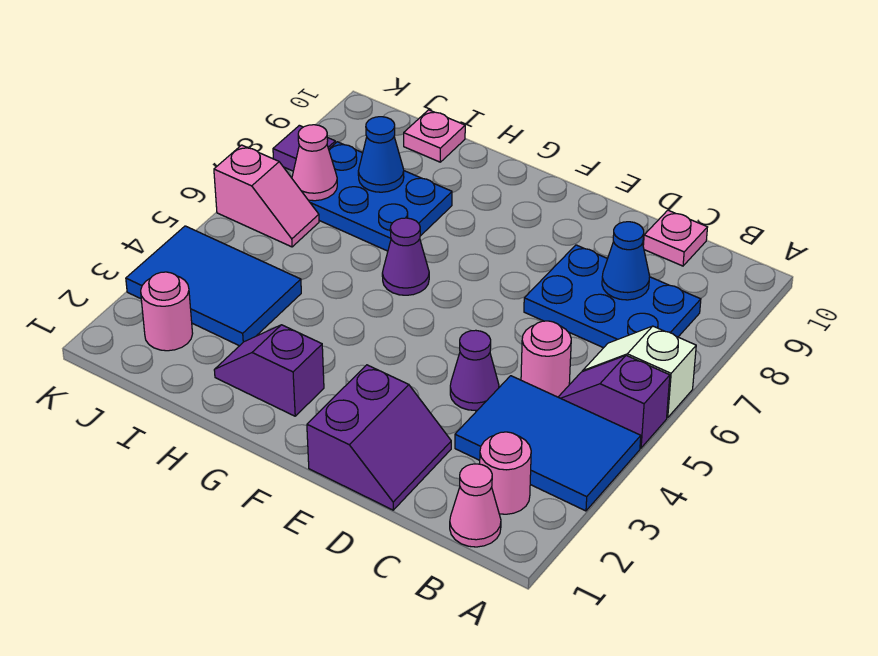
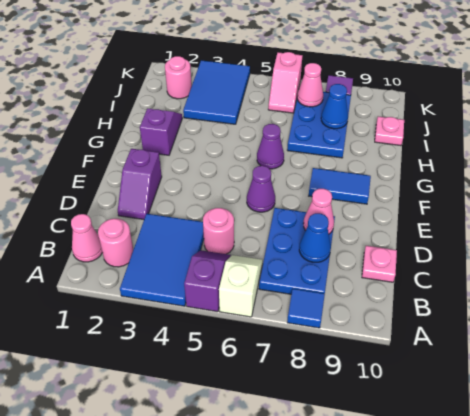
none -> blue tile A8 level 1
purple slope D1:E2 level 1 top E -> purple slope D2:E2 level 1 top E
purple cone D4 level 1 -> purple cone E6 level 1
none -> pink cone D8 level 2
none -> blue tile F8:F9 level 1

